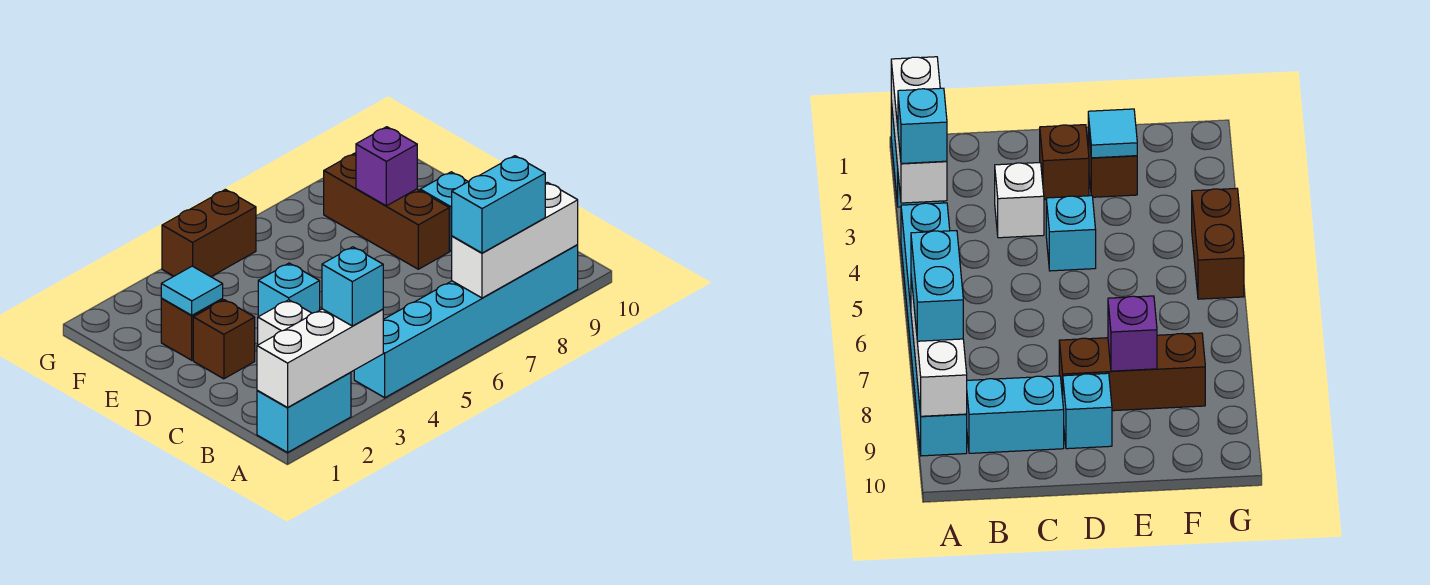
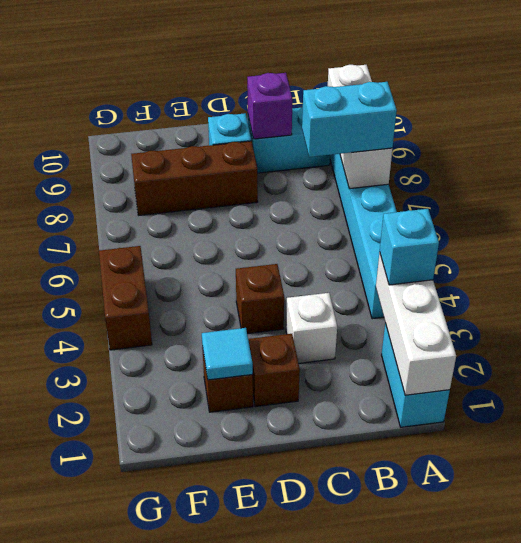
cyan brick A7:A8 level 3 -> cyan brick A7:B7 level 3
cyan brick D4 level 1 -> brown brick D4 level 1
purple brick E8 level 2 -> purple brick C9 level 2

